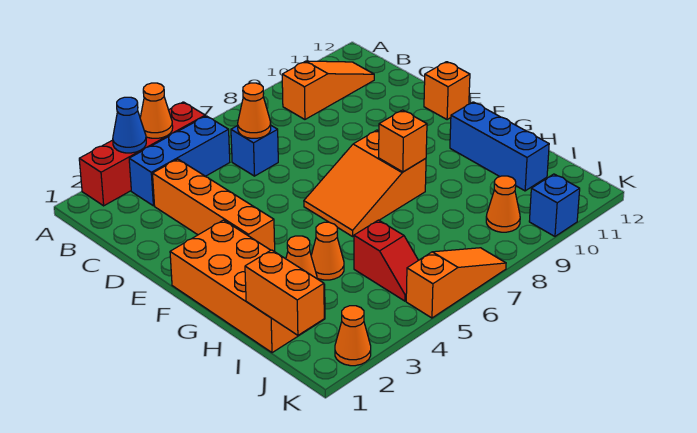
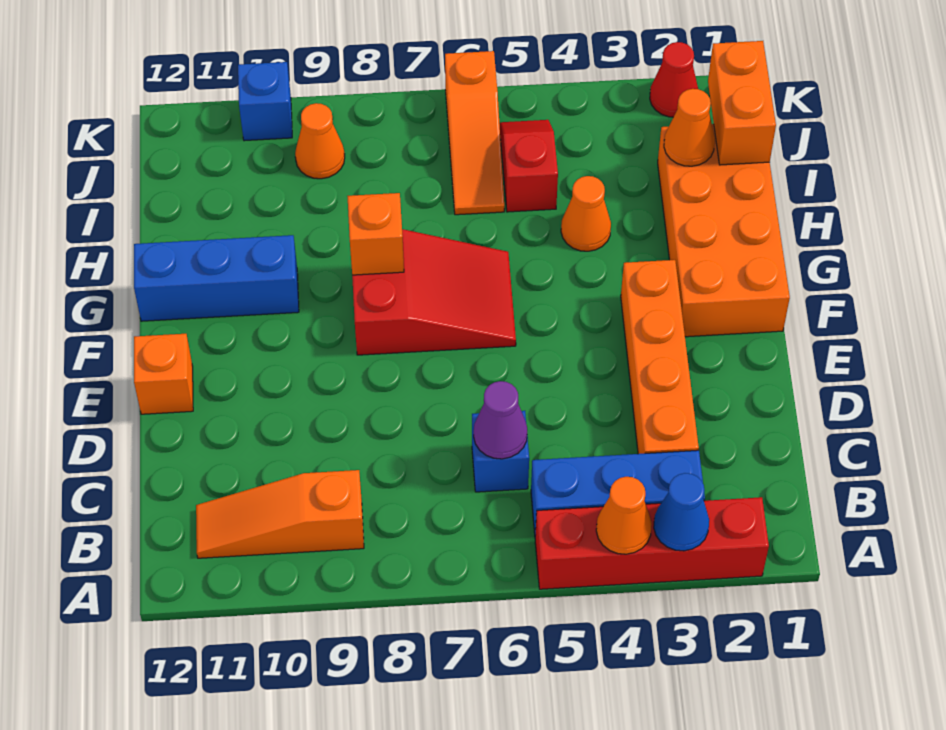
orange cone C6 level 2 -> purple cone C6 level 2
orange slope F6:G8 level 1 top 8 -> red slope F6:G8 level 1 top 8
blue brick G11:I11 level 1 -> blue brick G10:G12 level 1
orange cone K2 level 1 -> red cone K2 level 1
orange slope K5:K7 level 1 top 5 -> orange slope I6:K6 level 1 top K

